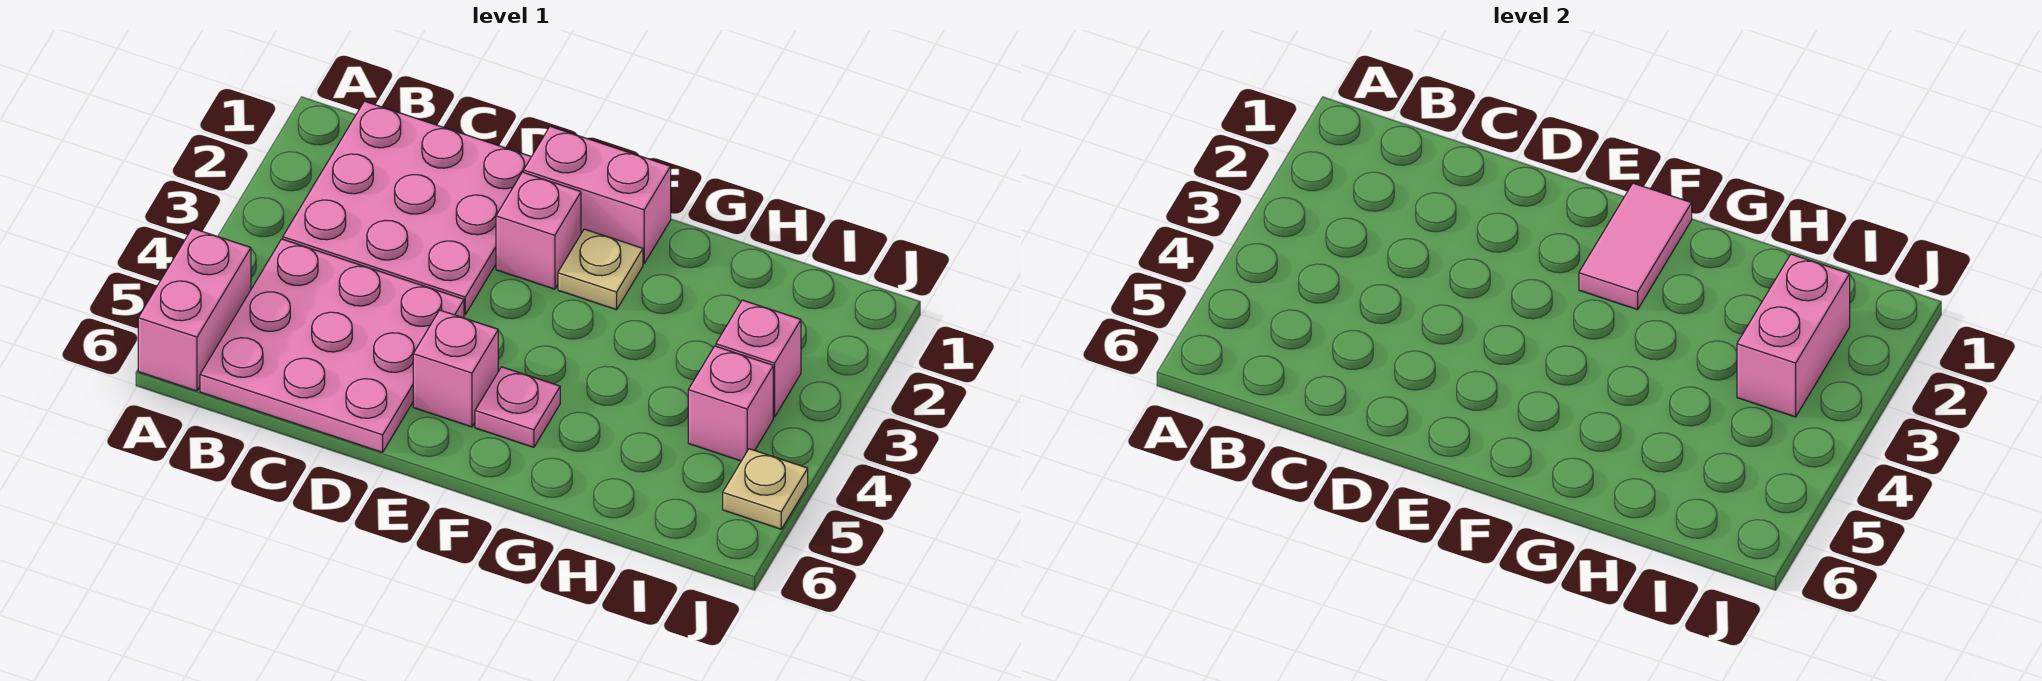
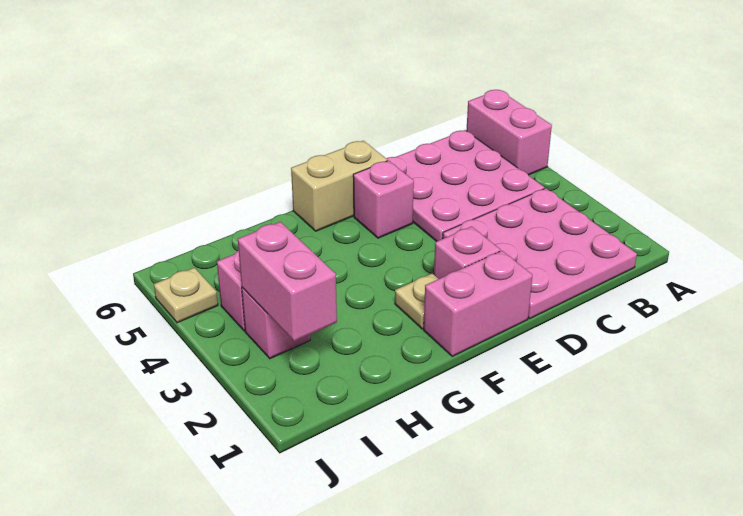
none -> tan brick E6:F6 level 1
pink tile F1:F2 level 2 -> none
pink plate F5 level 1 -> none

